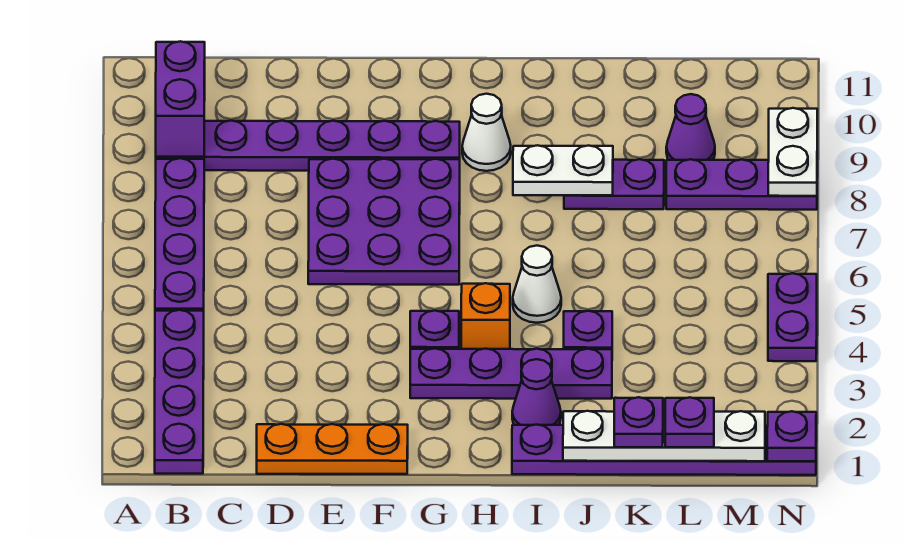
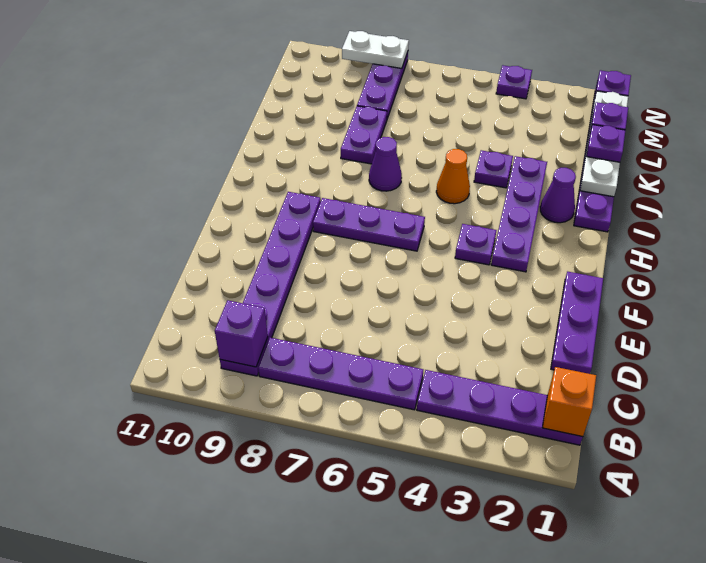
purple brick B9:B10 level 2 -> purple brick B9 level 2
orange plate D1:F1 level 1 -> purple plate D1:F1 level 1
purple plate E6:G8 level 1 -> purple plate G6:G8 level 1
orange brick H4 level 1 -> orange brick B1 level 2
white cone H9 level 1 -> none
white cone I5 level 1 -> orange cone I5 level 1
white plate I8:J8 level 2 -> none
purple cone L9 level 1 -> purple cone I7 level 1
purple plate N4:N5 level 1 -> purple plate N4 level 1

